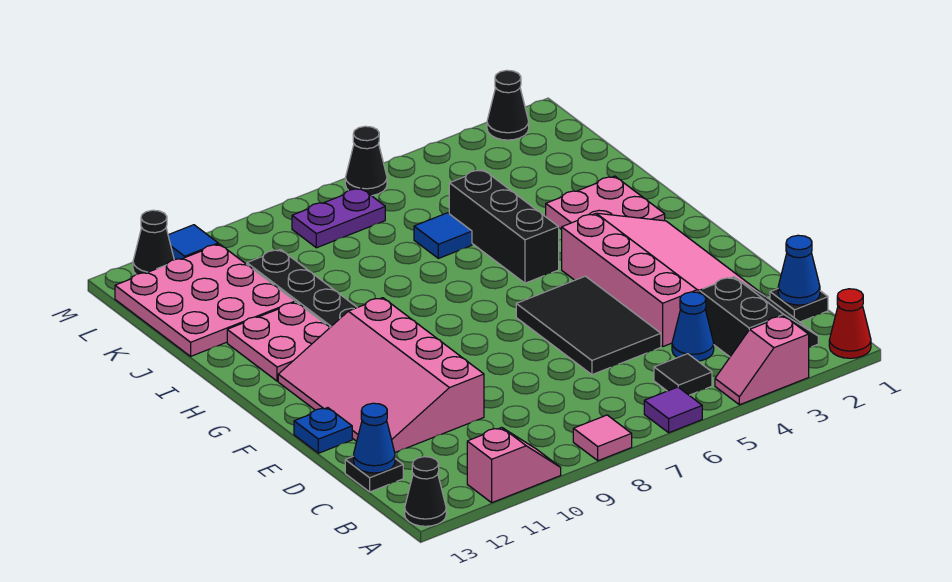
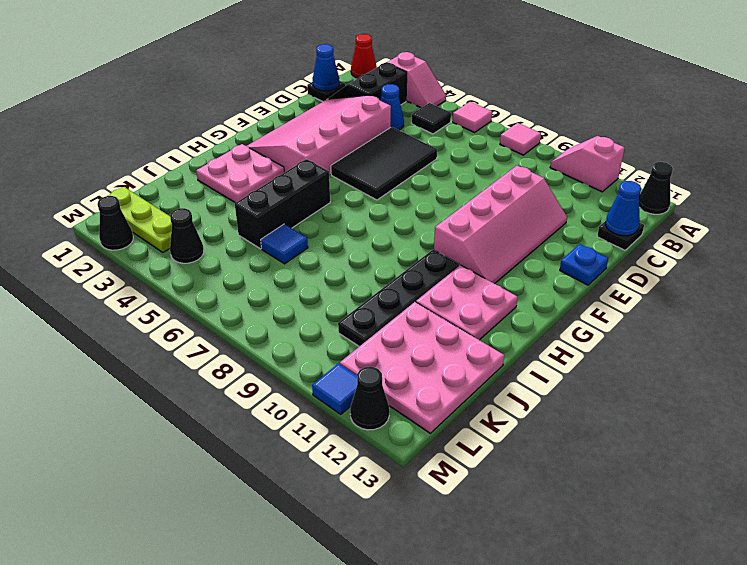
purple tile A6 level 1 -> pink tile A6 level 1
pink slope D10:G12 level 1 top 10 -> pink slope D10:G11 level 1 top 10
none -> lime plate L1:L3 level 1
purple plate L7:L8 level 1 -> none
black cone M6 level 1 -> black cone L4 level 1

